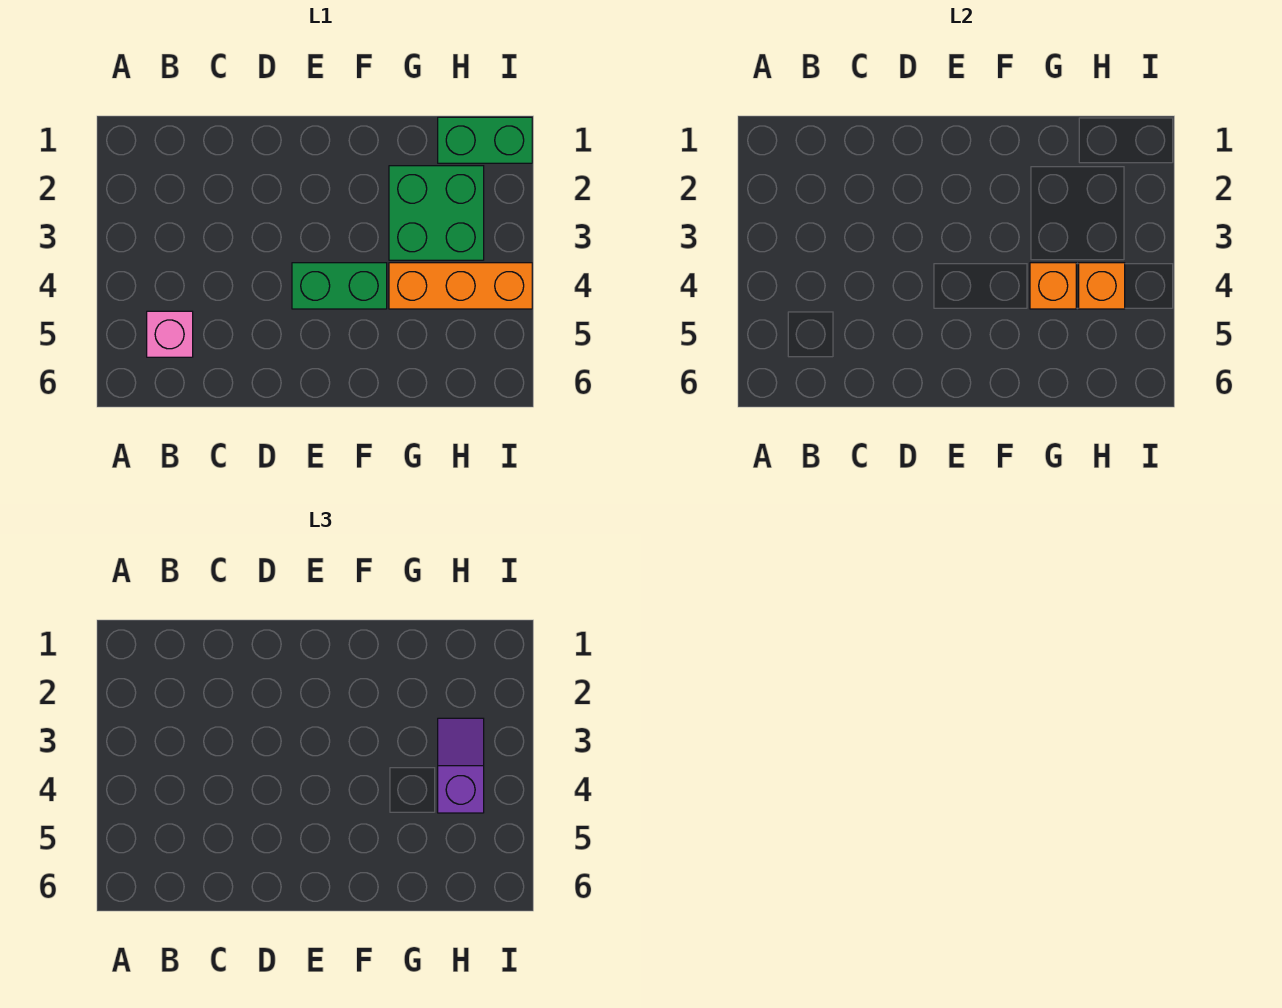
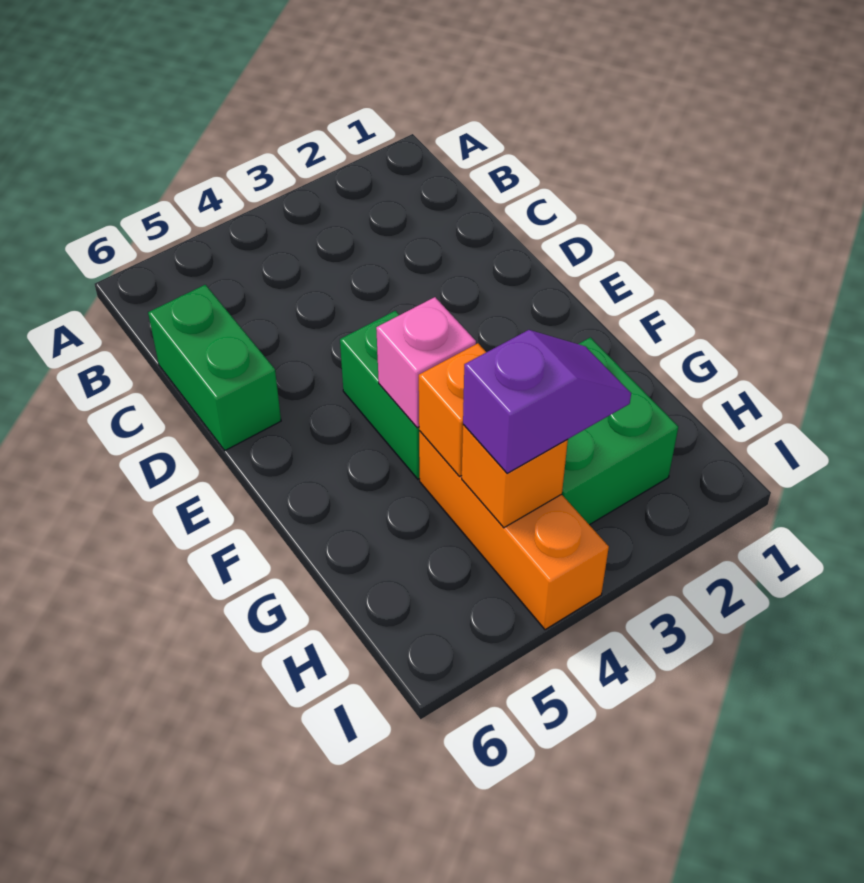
pink brick B5 level 1 -> pink brick F4 level 2
green brick H1:I1 level 1 -> green brick C6:D6 level 1

